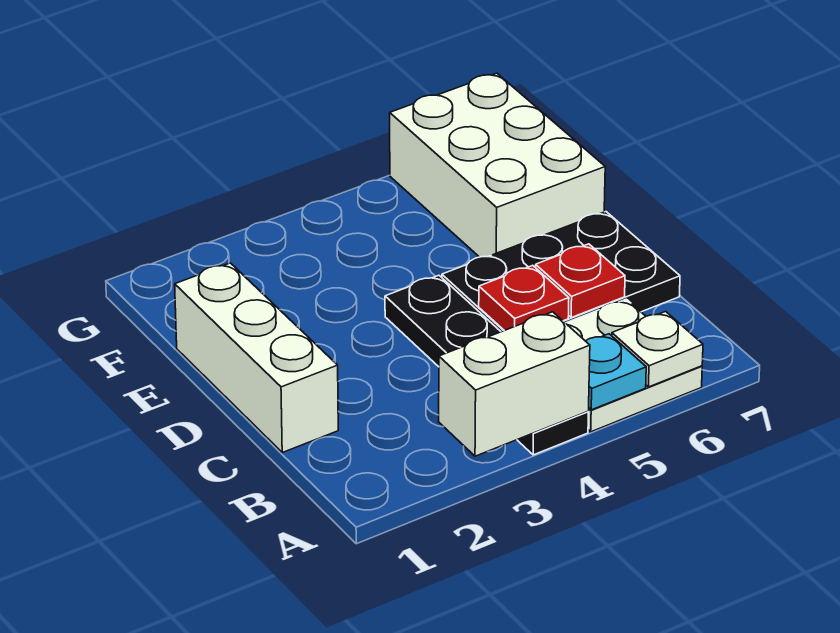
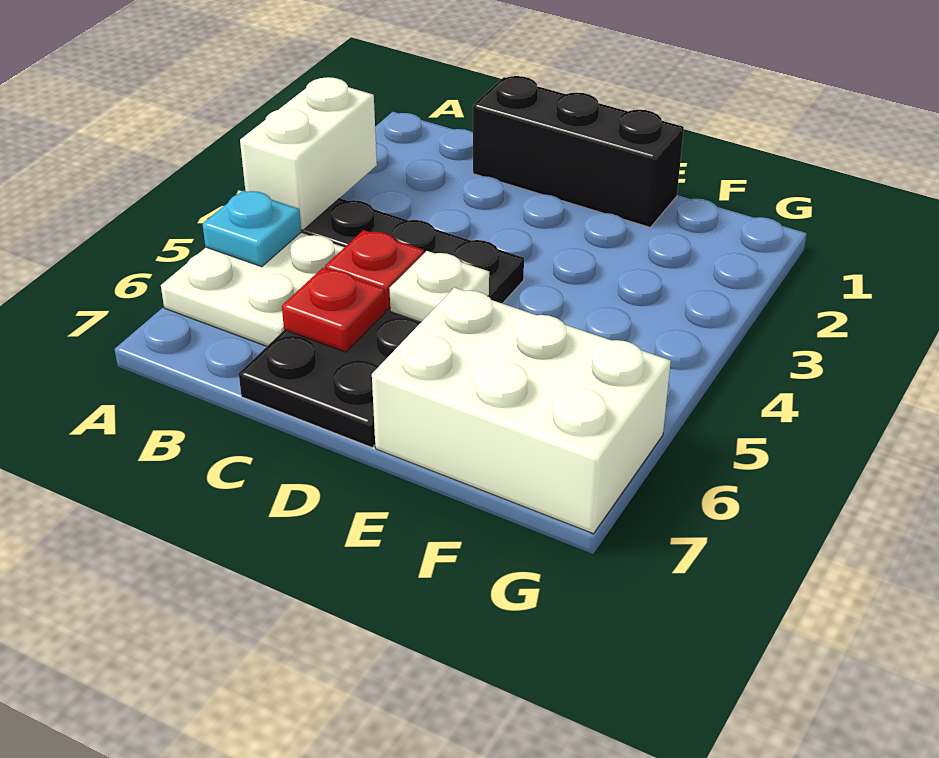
white plate A6 level 2 -> white plate D5 level 2
white brick C1:E1 level 1 -> black brick C1:E1 level 1

